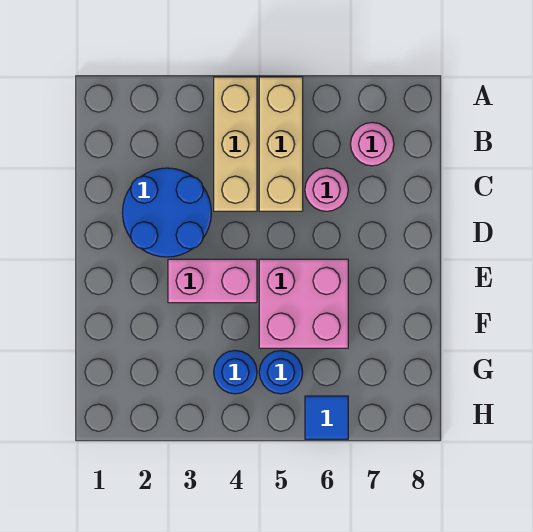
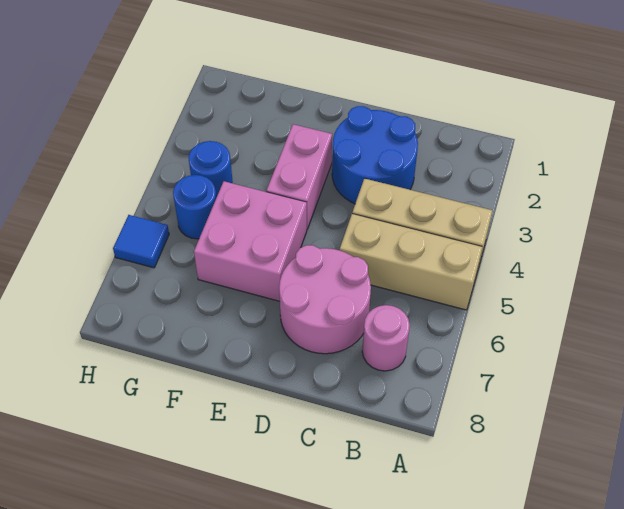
pink round brick C6 level 1 -> pink round brick C6:D7 level 1

